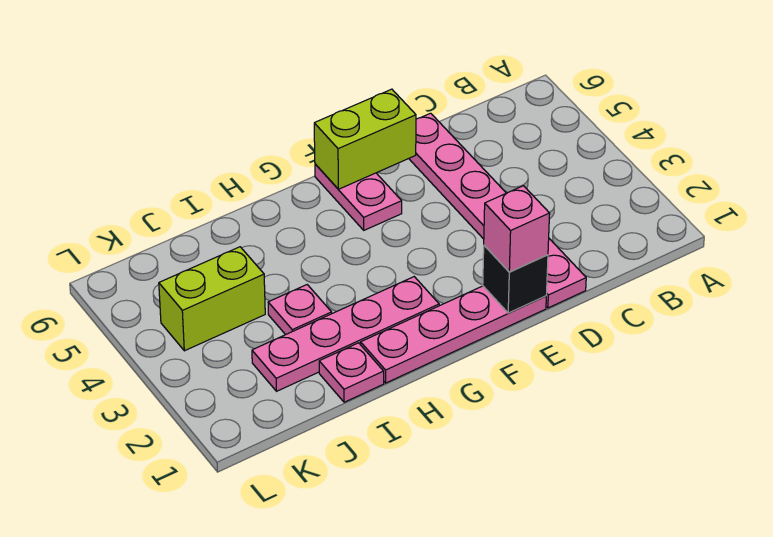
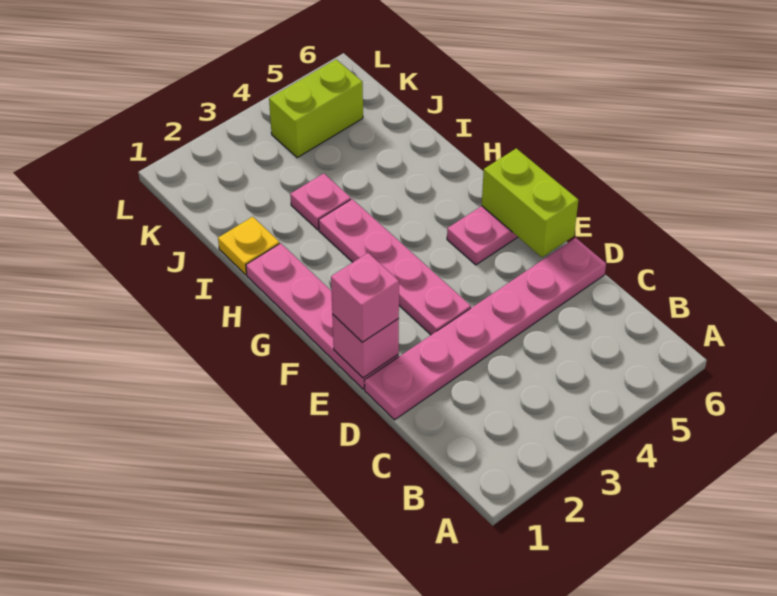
black brick E1 level 2 -> pink brick E1 level 2
pink plate G2:J2 level 1 -> pink plate E3:H3 level 1
pink plate I1 level 1 -> yellow plate I1 level 1
lime brick J4:K4 level 1 -> lime brick K4:K5 level 1

